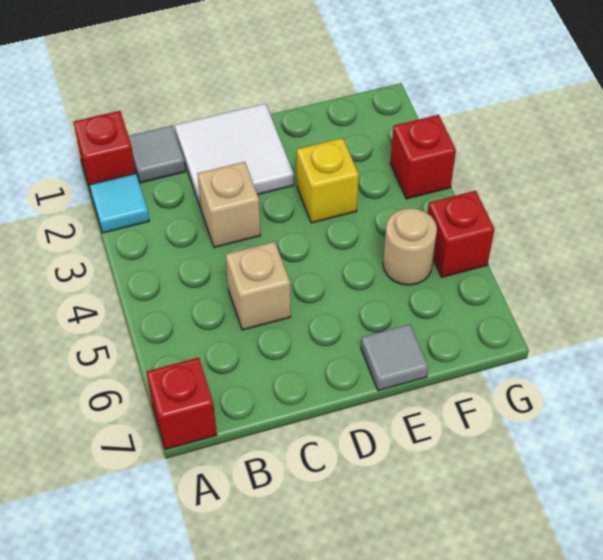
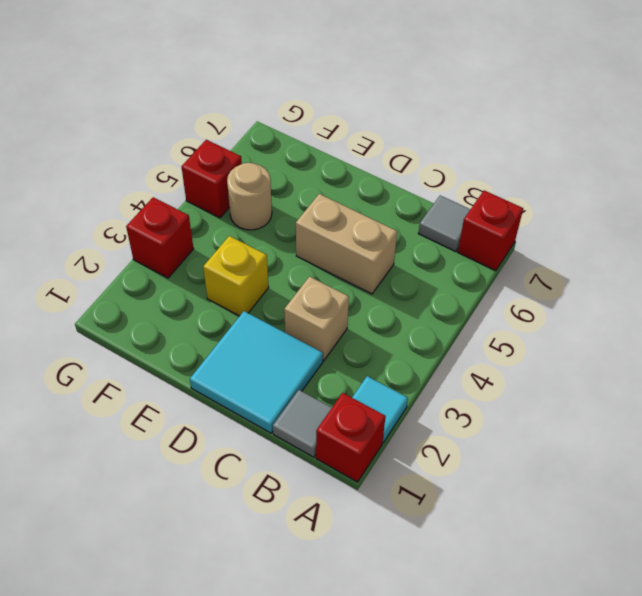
white tile C1:D2 level 1 -> cyan tile C1:D2 level 1
tan brick C5 level 1 -> tan brick C5:D5 level 1
grey tile E7 level 1 -> grey tile B7 level 1

